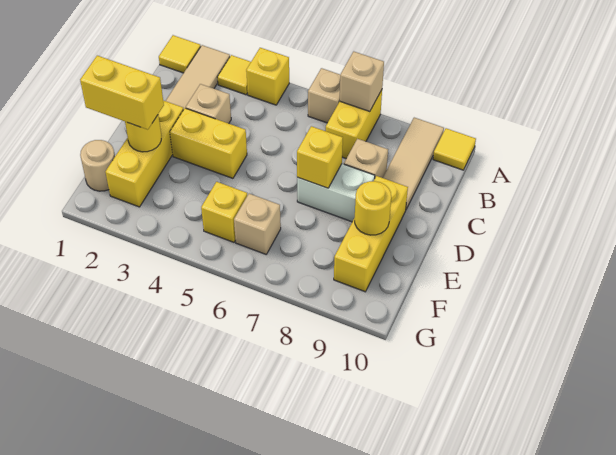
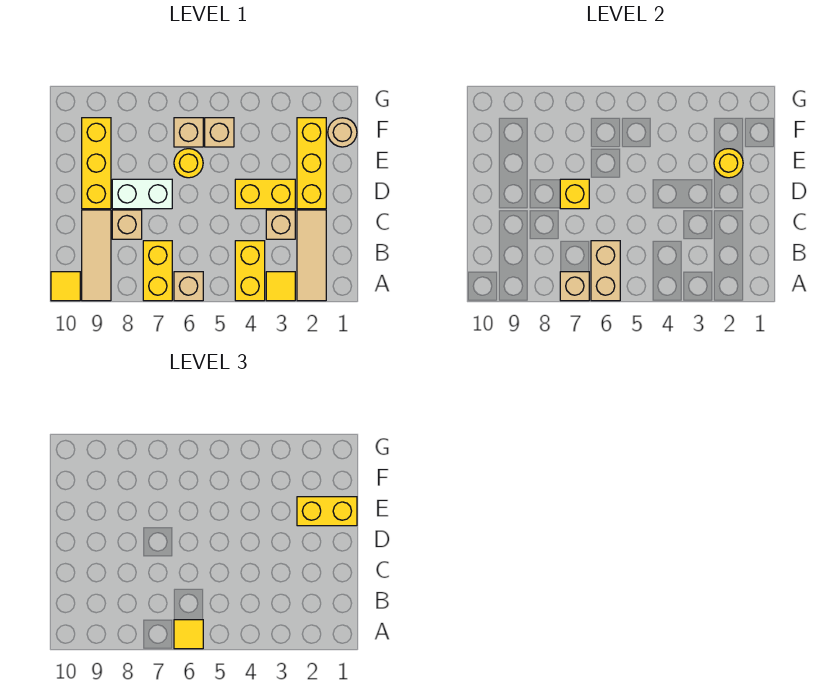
yellow tile A1 level 1 -> yellow tile A6 level 3
yellow brick A4 level 1 -> yellow brick A4:B4 level 1
none -> tan brick A6:B6 level 2
yellow round brick E9 level 2 -> yellow round brick E6 level 1
yellow brick F5 level 1 -> tan brick F5 level 1

